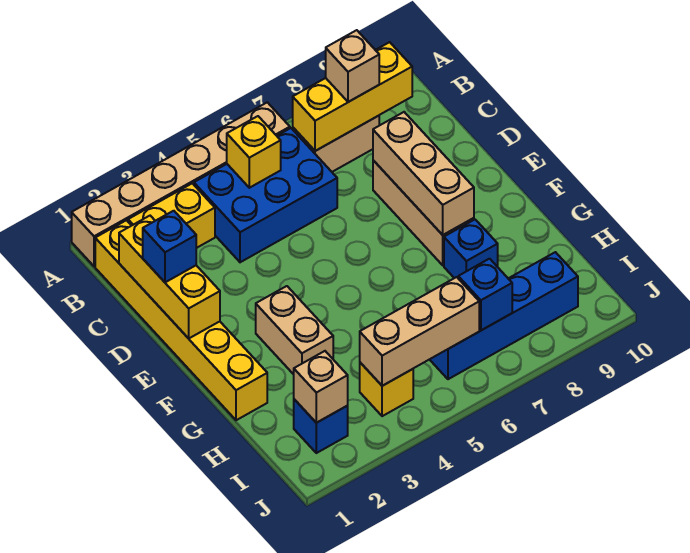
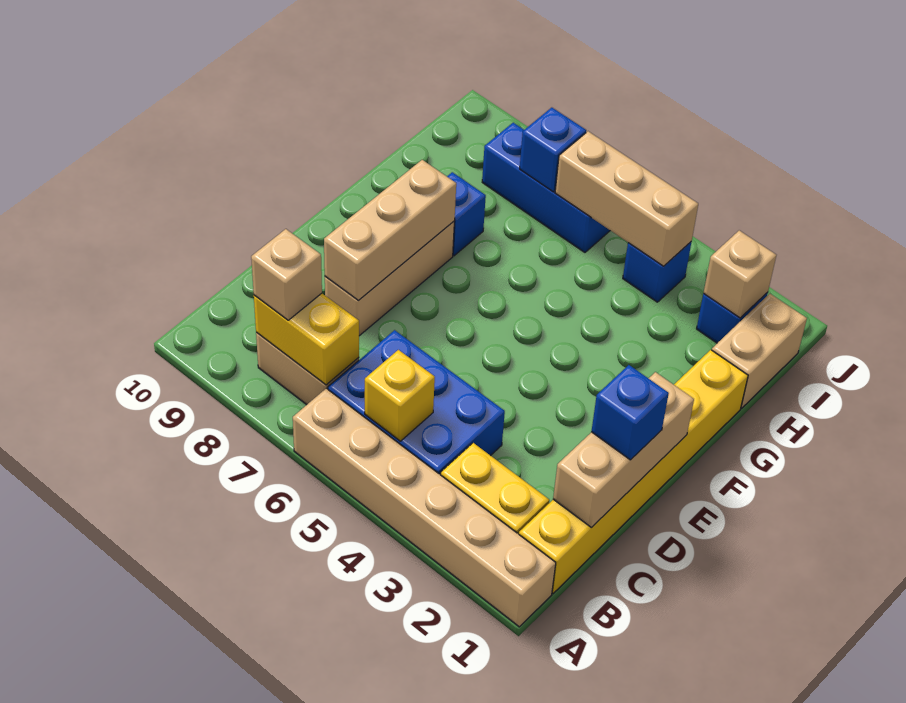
yellow brick B7:B9 level 2 -> yellow brick B7:B8 level 2
yellow brick C1:E1 level 2 -> tan brick C1:E1 level 2
tan brick F3:G3 level 1 -> tan brick H1:I1 level 1
yellow brick I4 level 1 -> blue brick I4 level 1
blue brick I6:I9 level 1 -> blue brick I6:I8 level 1

